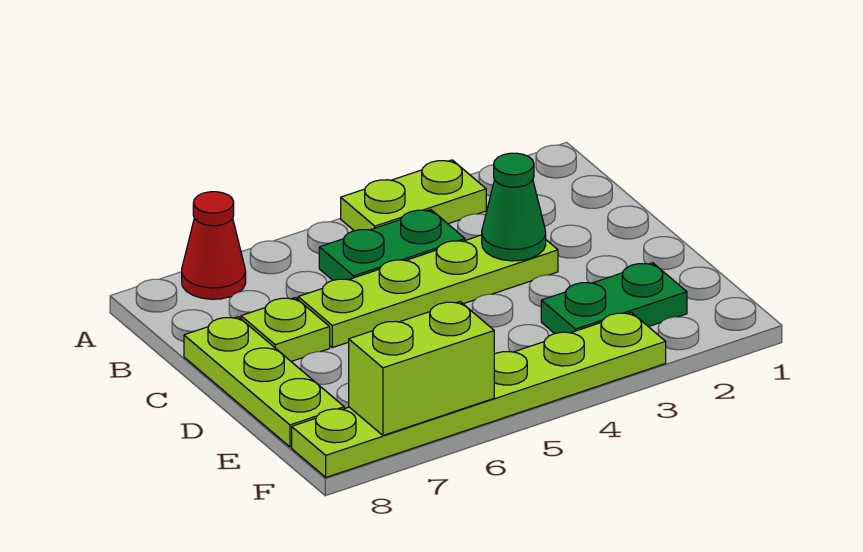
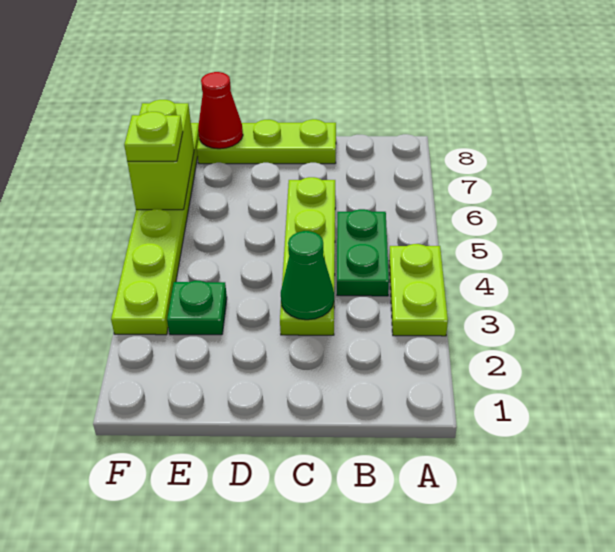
red cone A7 level 1 -> red cone E8 level 2
lime plate C7 level 1 -> lime plate F6 level 3
green plate E2:E3 level 1 -> green plate E3 level 1

